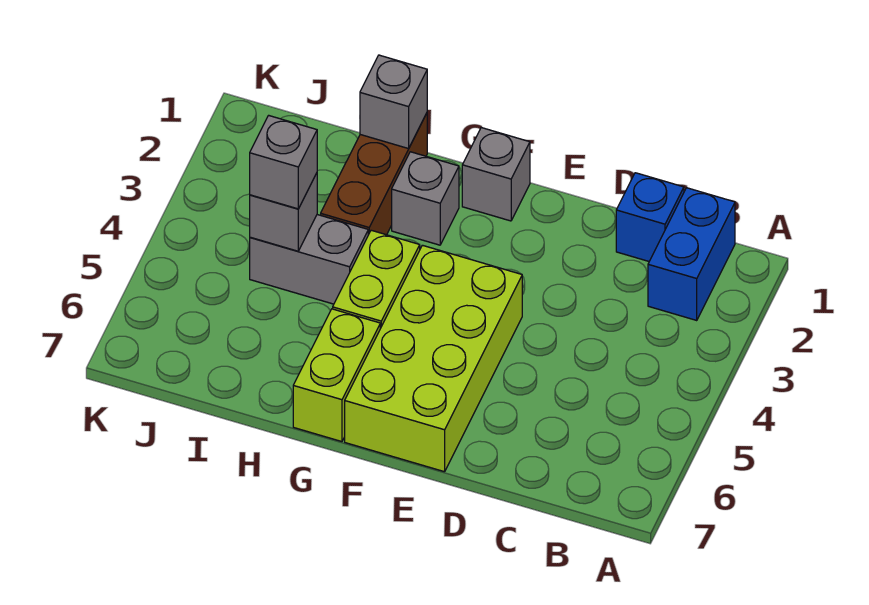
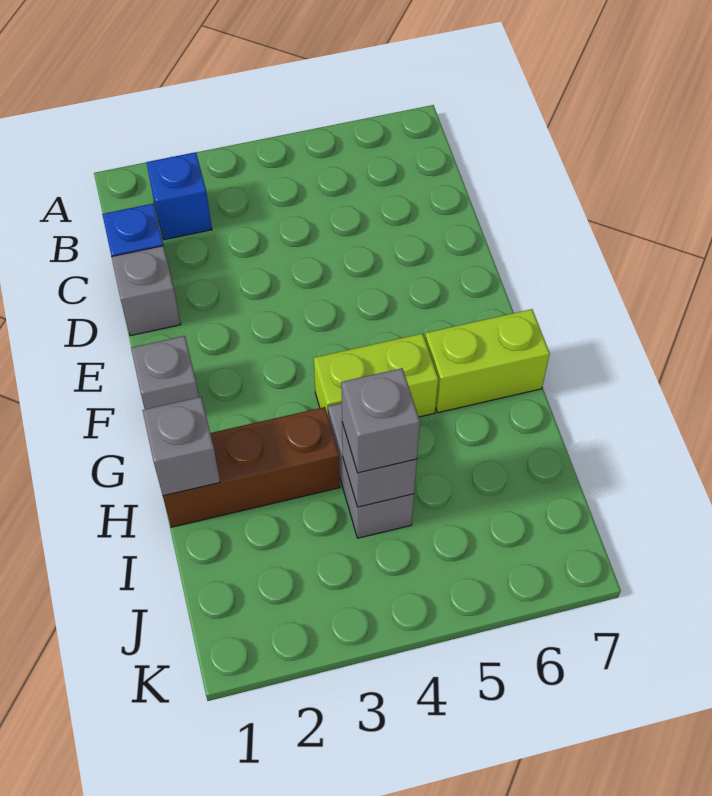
blue brick B1:B2 level 1 -> blue brick B2 level 1
lime brick E4:F7 level 1 -> none
grey brick G2 level 1 -> grey brick D1 level 1

